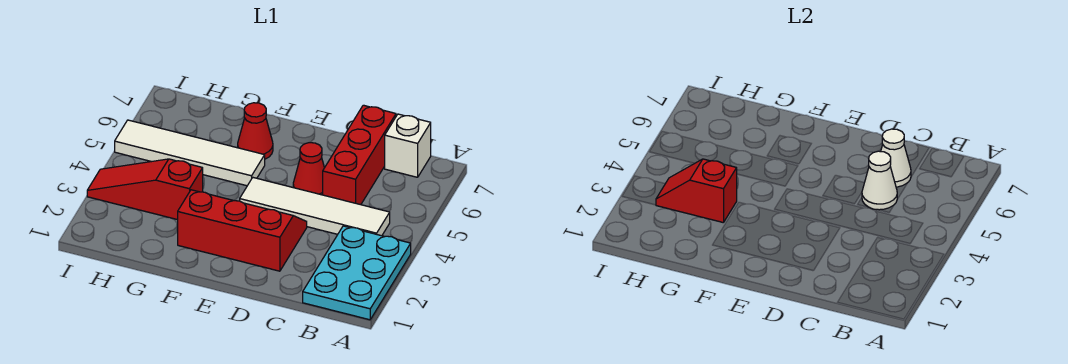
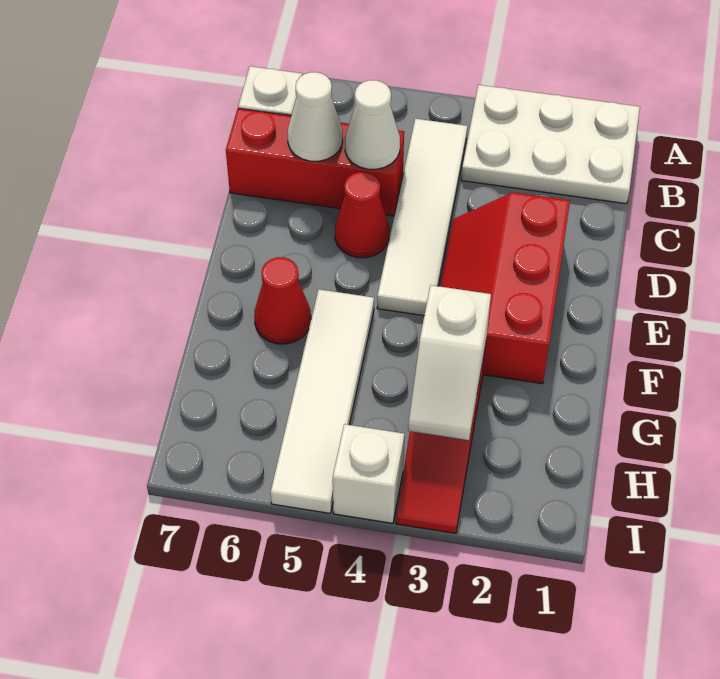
cyan plate A1:B3 level 1 -> white plate A1:B3 level 1
red slope G3:H3 level 2 top G -> white slope G3:H3 level 2 top G
none -> white brick I4 level 1

